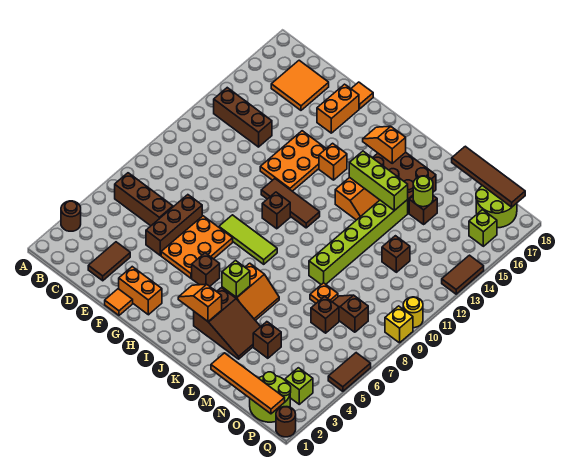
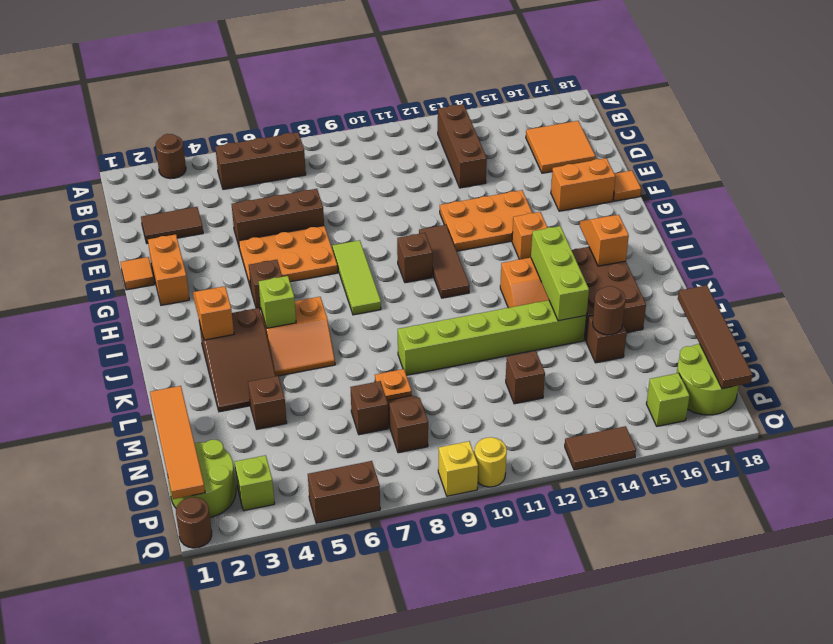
brown brick B6:D6 level 1 -> brown brick B5:B7 level 1
lime round brick M15 level 2 -> brown round brick M15 level 2
brown tile Q5:Q6 level 1 -> brown brick Q5:Q6 level 1

